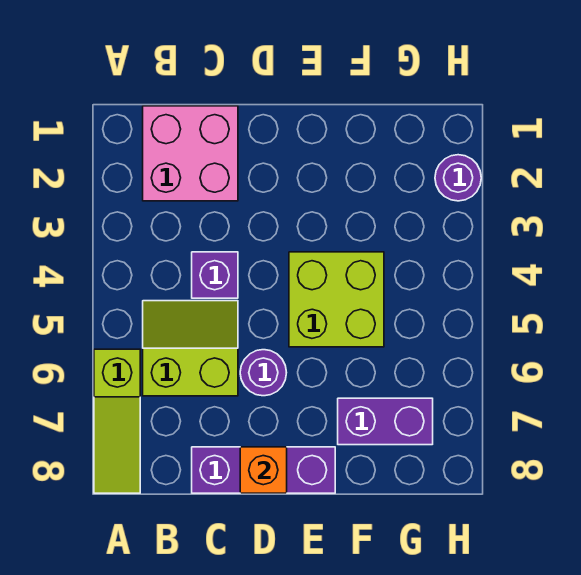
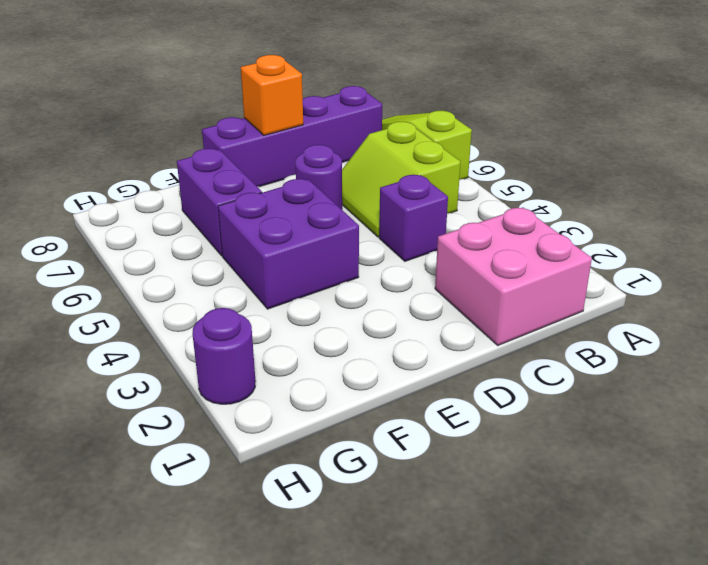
lime slope B5:C6 level 1 top 6 -> lime slope B5:C6 level 1 top B
purple brick C8:E8 level 1 -> purple brick B8:E8 level 1
lime brick E4:F5 level 1 -> purple brick E4:F5 level 1
purple brick F7:G7 level 1 -> purple brick F6:F7 level 1

